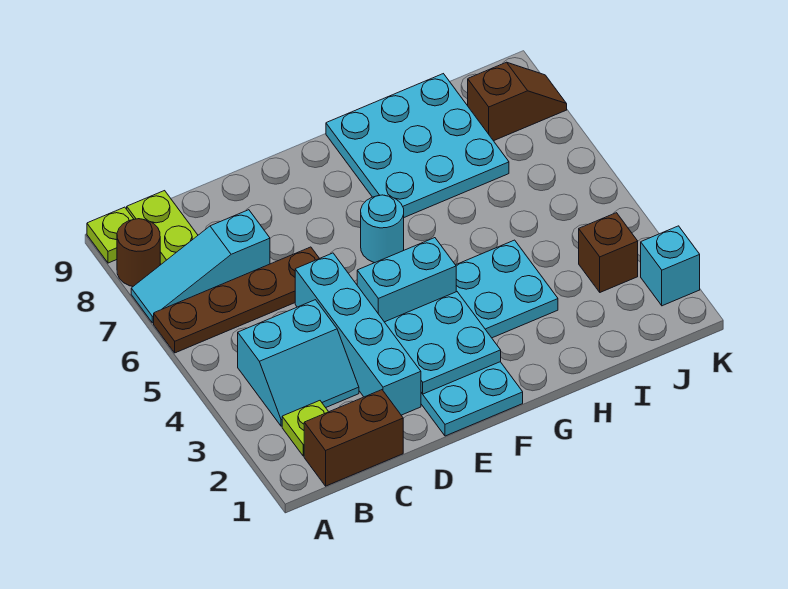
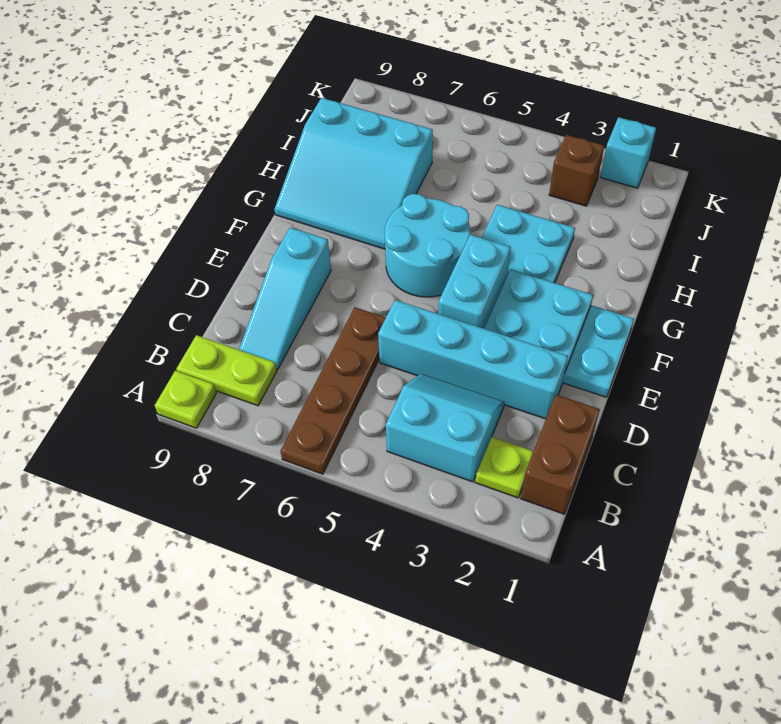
cyan slope A7:C7 level 1 top C -> cyan slope C8:E8 level 1 top E
brown round brick A8 level 1 -> none
cyan slope B3:C4 level 1 top 4 -> cyan slope B3:C4 level 1 top B
cyan round brick F6 level 1 -> cyan round brick F5:G6 level 1
cyan plate G7:I9 level 1 -> cyan slope G7:I9 level 1 top I
brown slope J8:K8 level 1 top J -> none

